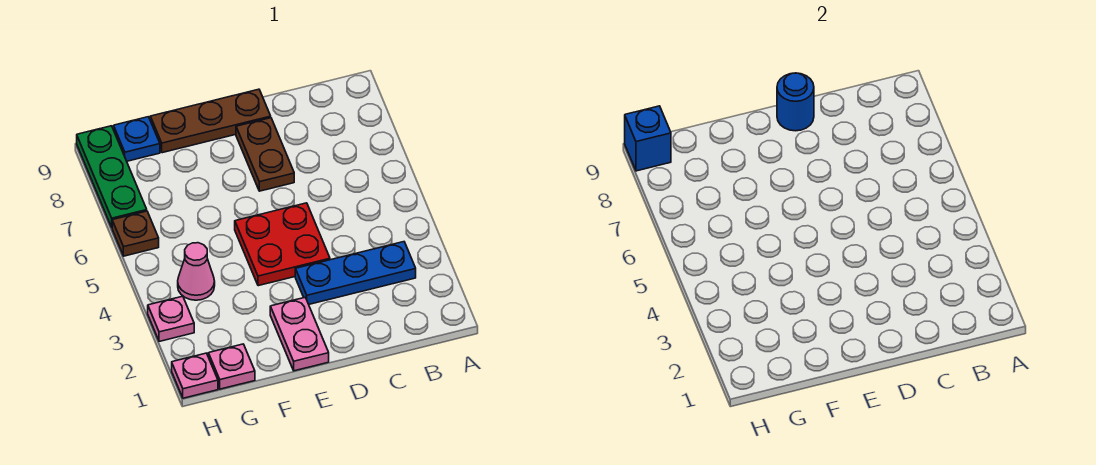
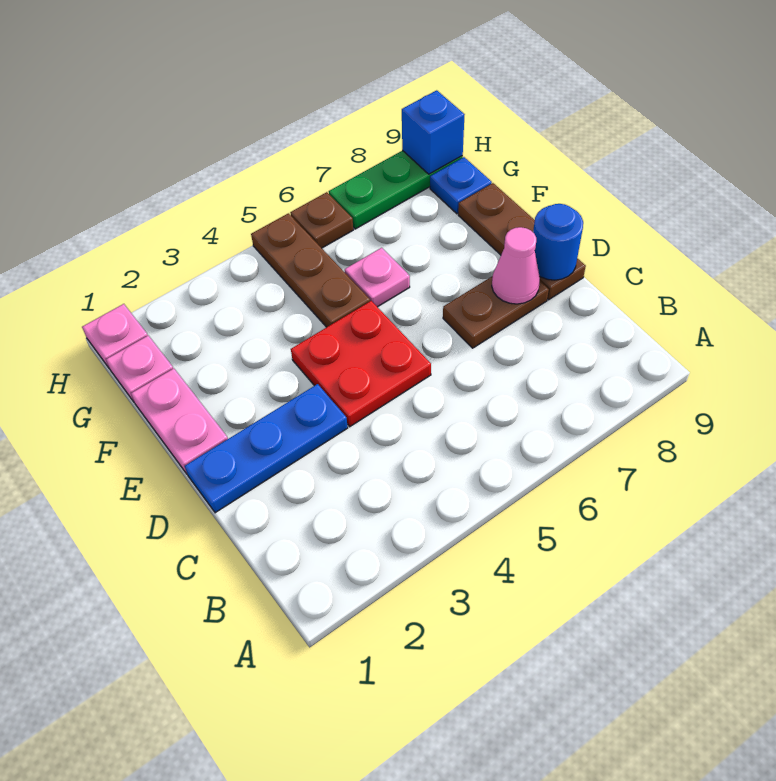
blue plate B3:D3 level 1 -> blue plate D1:D3 level 1
pink plate E1:E2 level 1 -> pink plate E1:F1 level 1
none -> brown plate F5:H5 level 1
pink cone G4 level 1 -> pink cone D8 level 2
pink plate H3 level 1 -> pink plate F6 level 1

